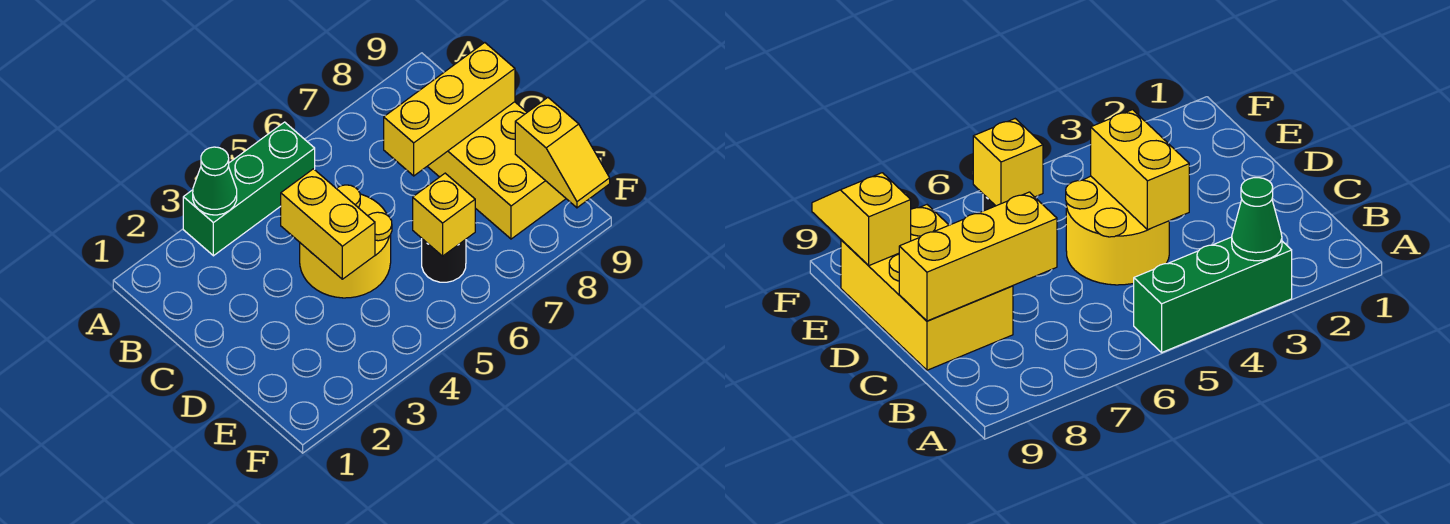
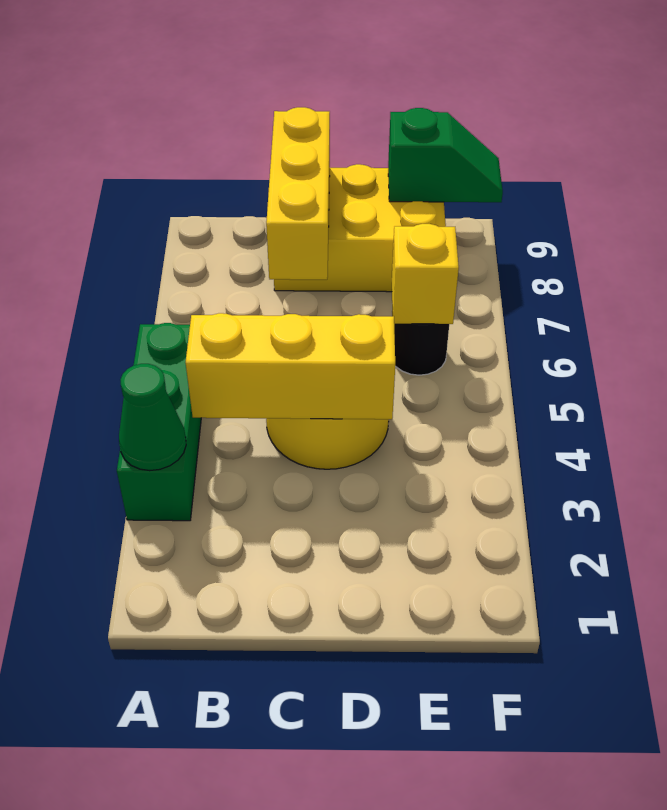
yellow brick C4:D4 level 2 -> yellow brick B4:D4 level 2
yellow slope E9:F9 level 2 top E -> green slope E9:F9 level 2 top E

